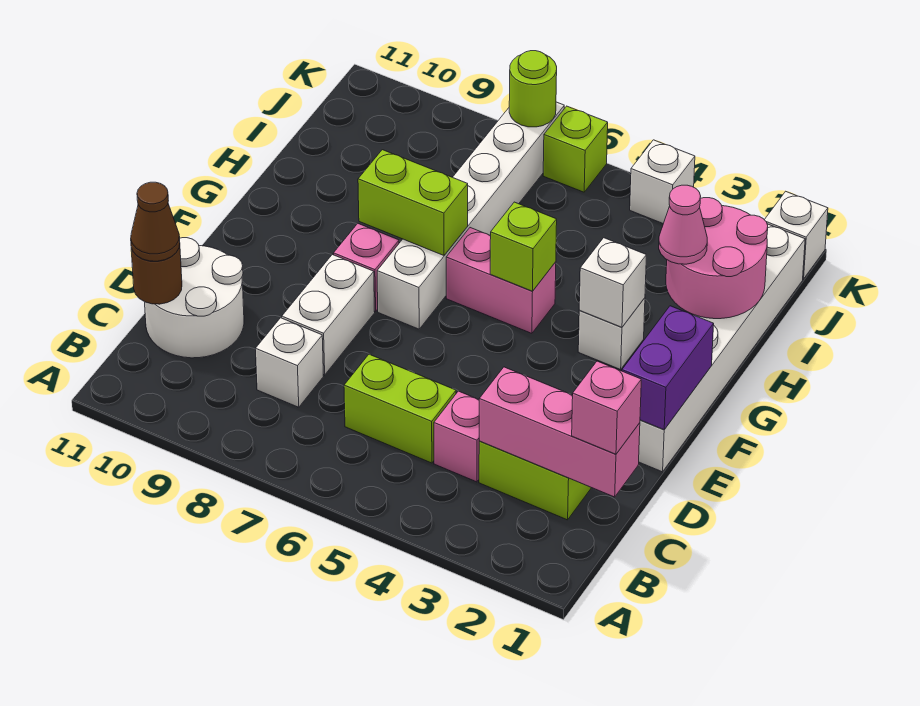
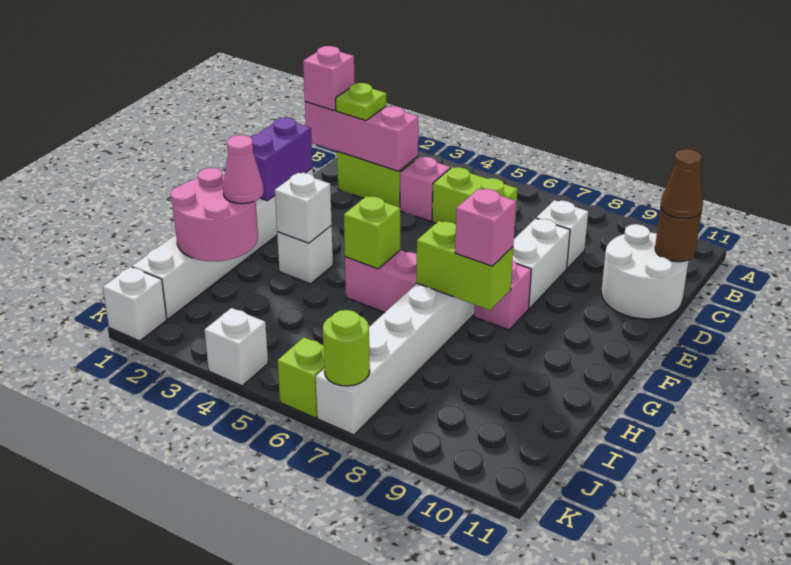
none -> lime plate C2 level 3
none -> pink brick G8 level 3

